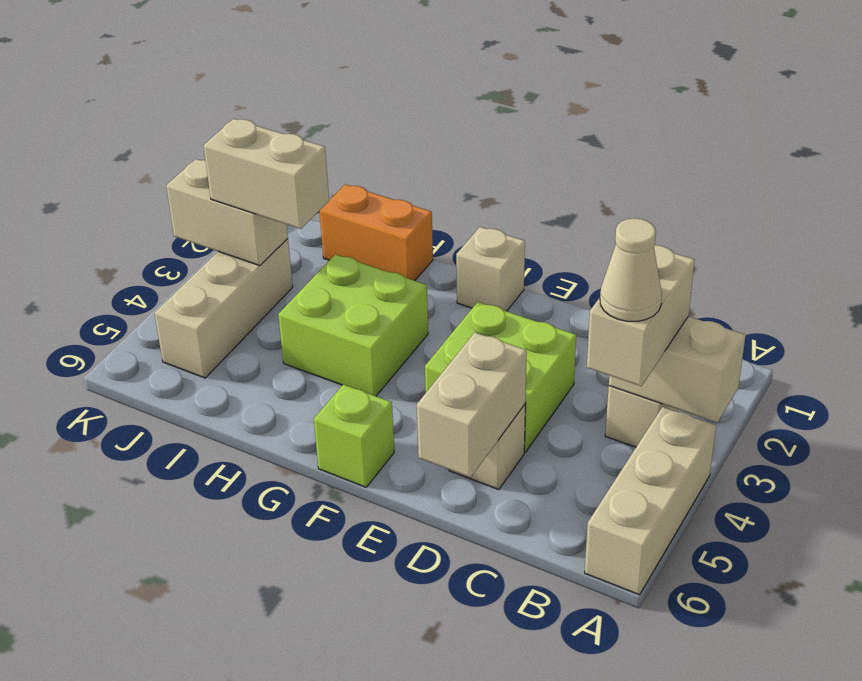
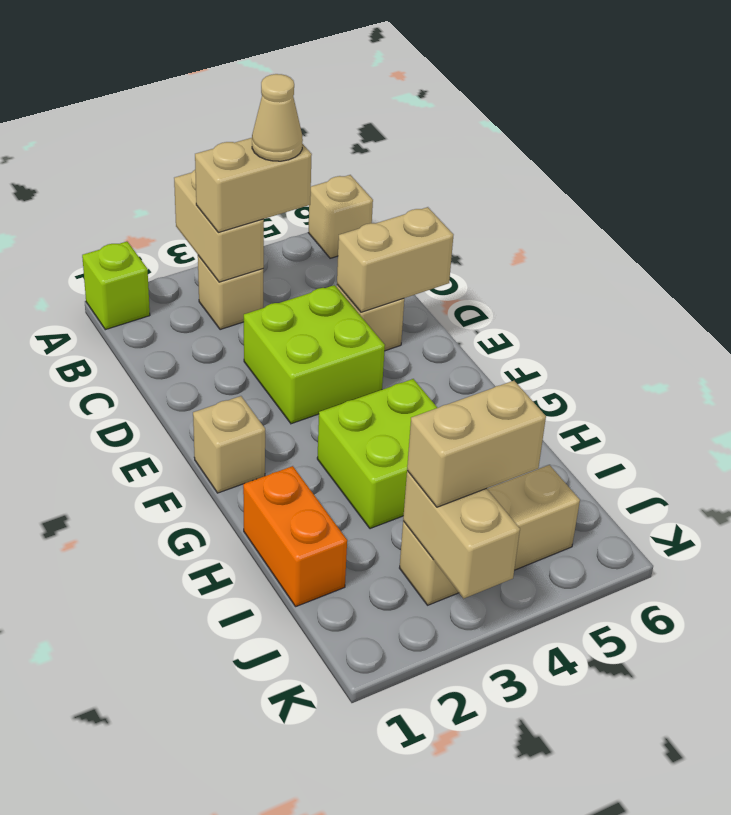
tan brick A4:A6 level 1 -> tan brick A6 level 1
lime brick F6 level 1 -> lime brick A1 level 1
tan brick I3:J3 level 3 -> tan brick J3:J4 level 3

